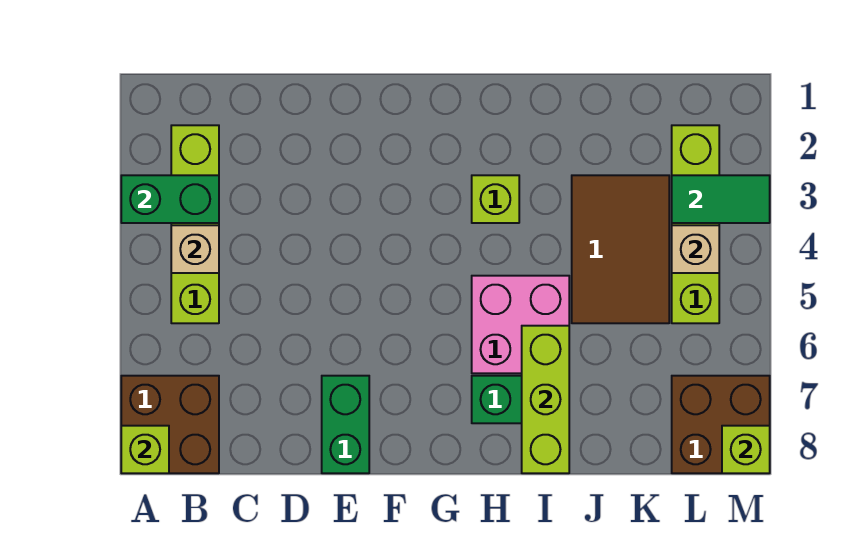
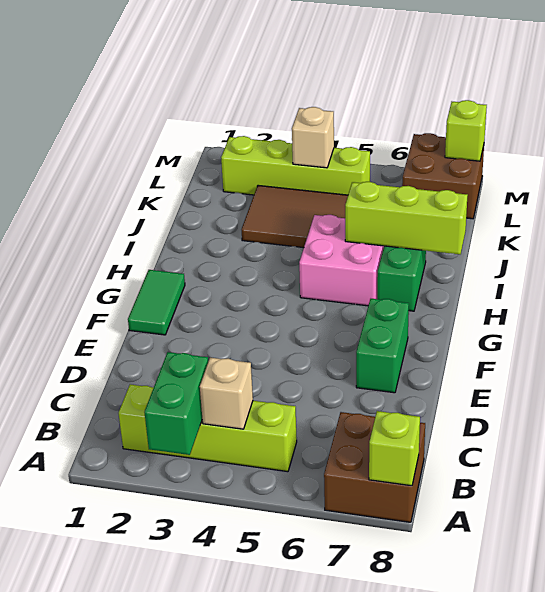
green brick E7:E8 level 1 -> green brick E7:F7 level 1
lime brick H3 level 1 -> none
green tile L3:M3 level 2 -> green tile F1:G1 level 1

